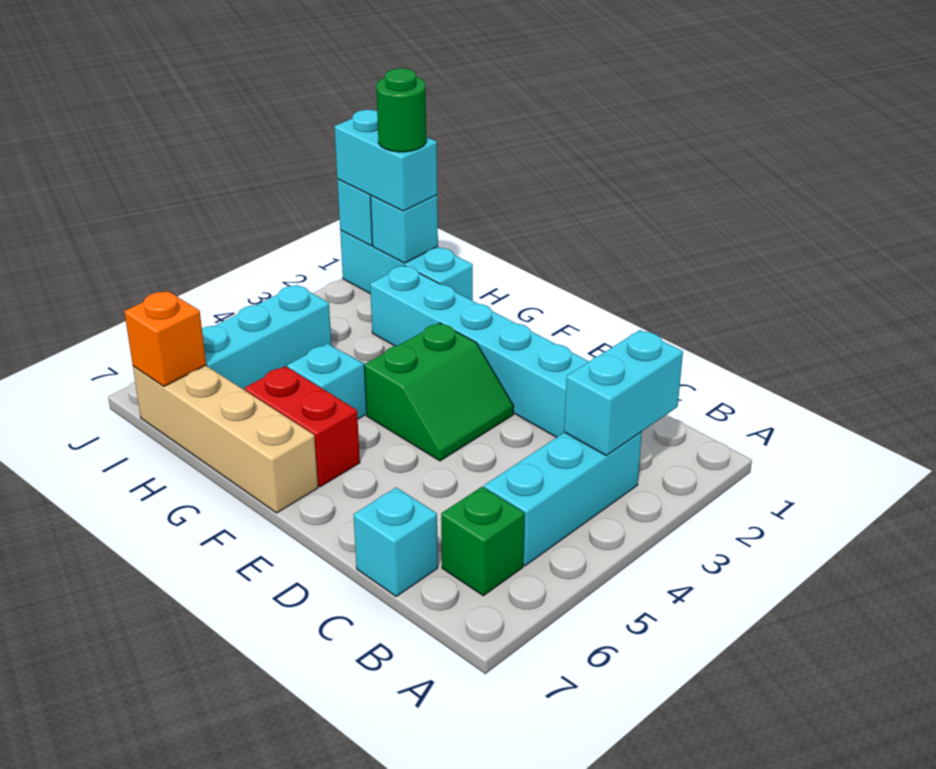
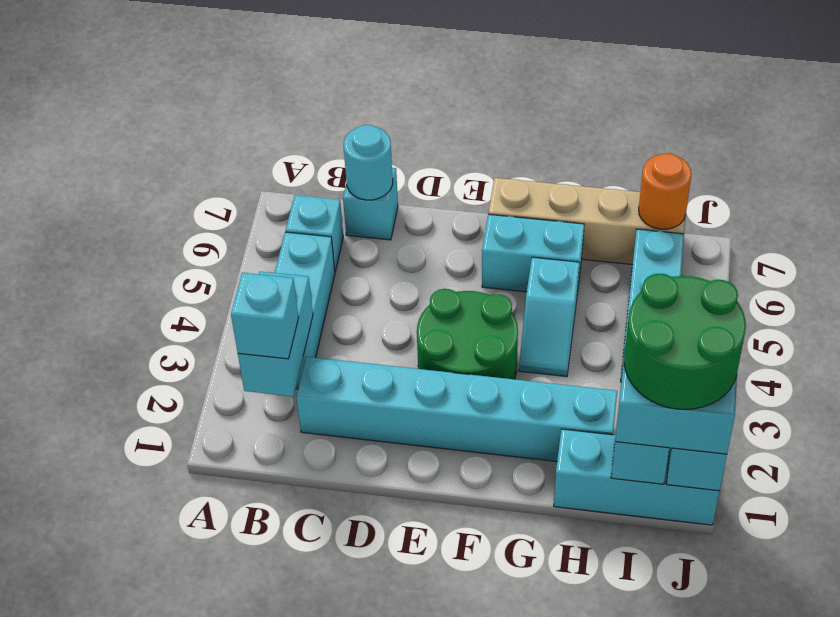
none -> cyan brick B2 level 3
green brick B6 level 1 -> cyan brick B6 level 1
none -> cyan round brick C7 level 2
green slope E3:F4 level 1 top F -> green round brick E3:F4 level 1
red brick F6:G6 level 1 -> cyan brick F6:G6 level 1
green round brick I1 level 4 -> green round brick I1:J2 level 4
orange brick I7 level 2 -> orange round brick I7 level 2

